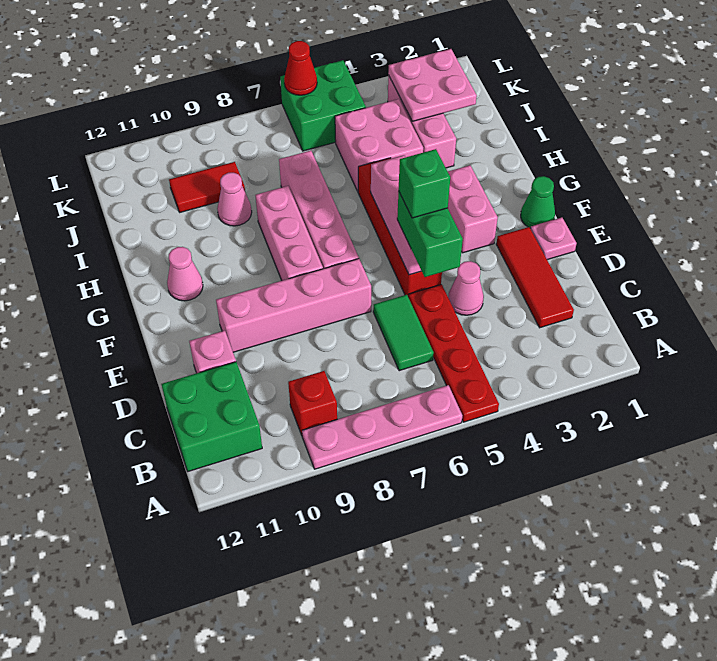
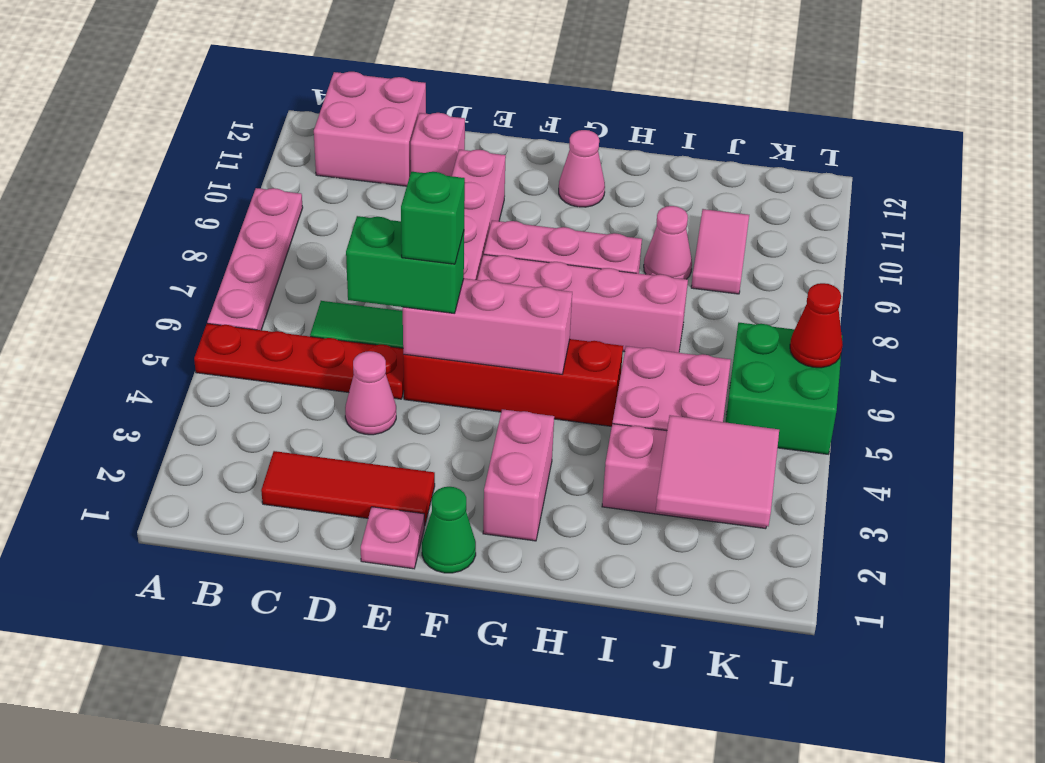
red brick B9 level 1 -> none
green brick B11:C12 level 1 -> pink brick B11:C12 level 1
pink brick F3:G3 level 1 -> pink brick G2:G3 level 1
pink plate J2:K3 level 2 -> pink tile J2:K3 level 2
red tile J9:J10 level 1 -> pink tile J9:J10 level 1

